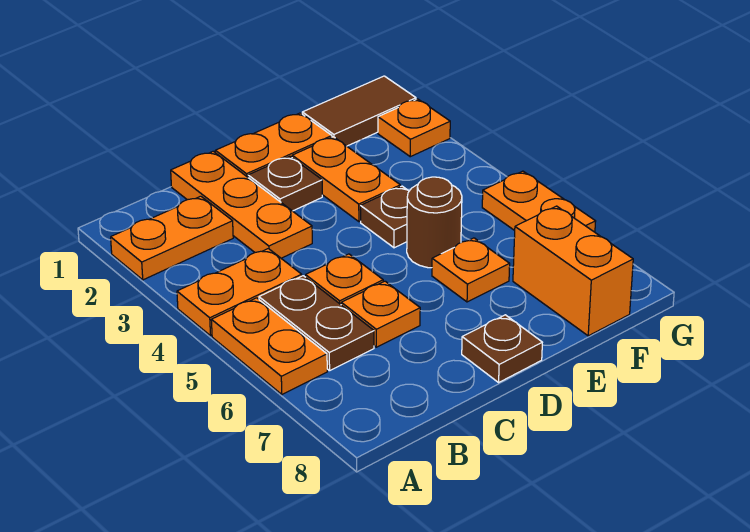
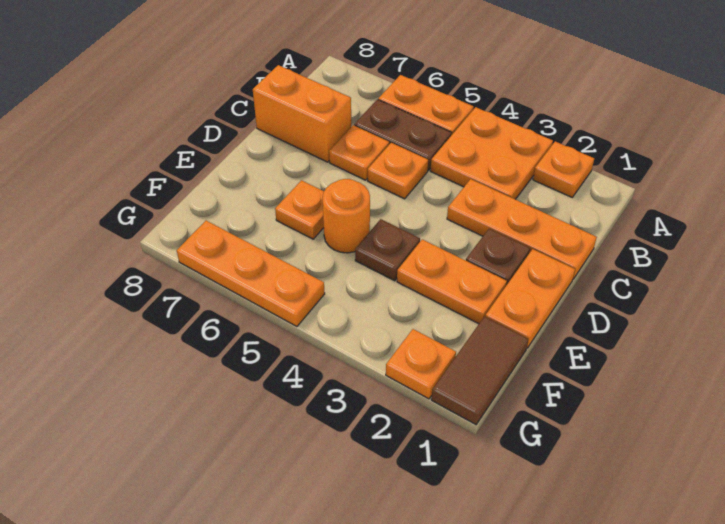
orange plate A2:B2 level 1 -> orange plate A2 level 1
orange plate A4:B4 level 1 -> orange plate A3:B4 level 1
brown plate D8 level 1 -> none
brown round brick E5 level 1 -> orange round brick E5 level 1
orange brick F7:F8 level 1 -> orange brick C7:C8 level 1
orange plate G5:G6 level 1 -> orange plate G5:G7 level 1

